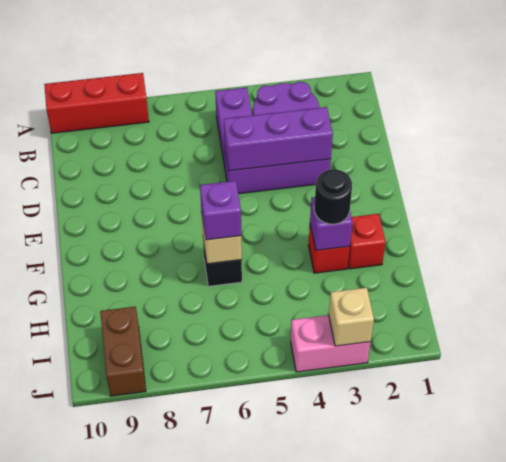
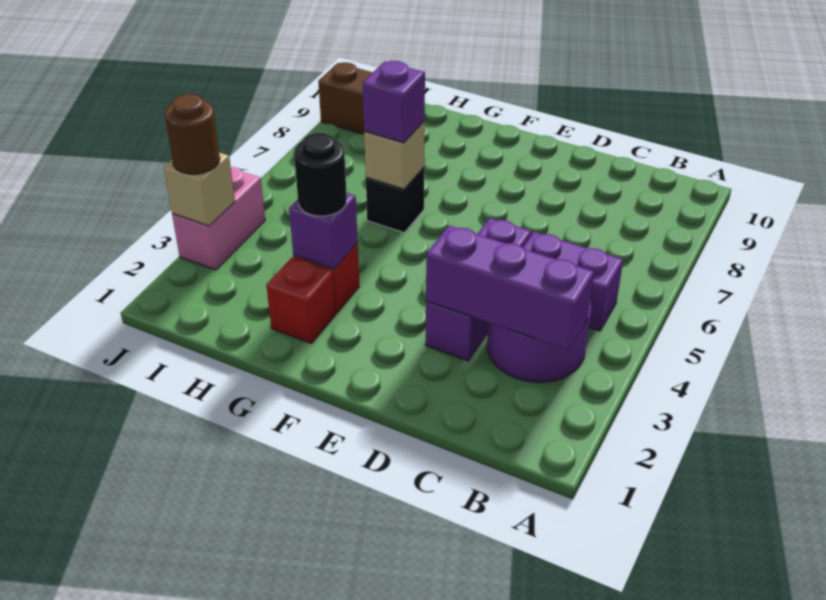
red brick A8:A10 level 1 -> none
purple brick D3:D5 level 2 -> purple brick B3:D3 level 2
none -> brown round brick J3 level 3

